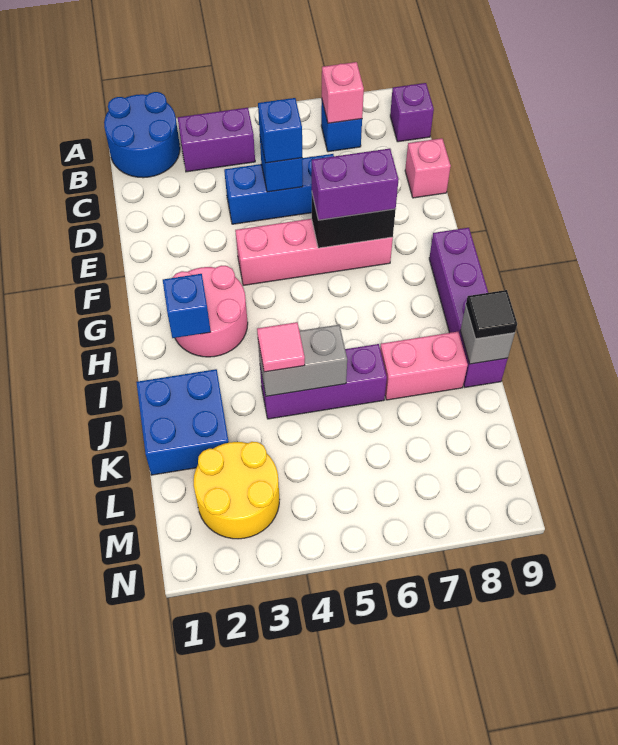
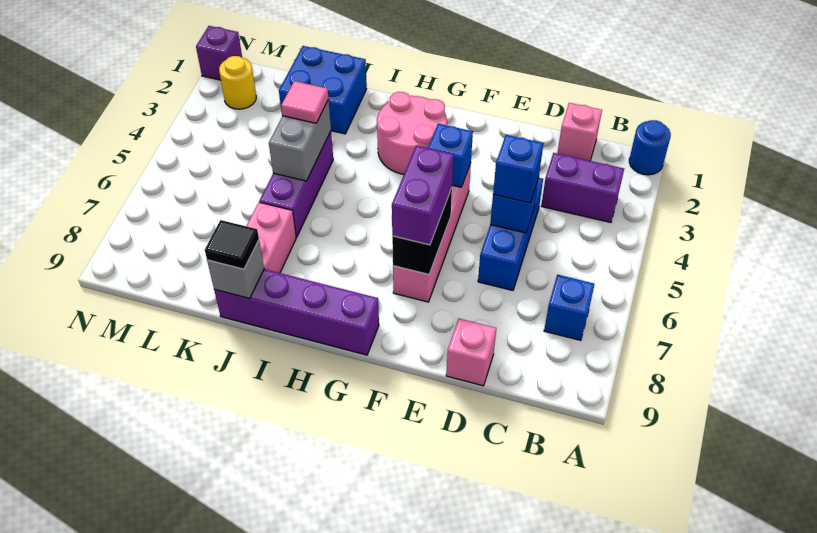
blue round brick A1:B2 level 1 -> blue round brick A1 level 1
purple brick B3:B4 level 1 -> purple brick B3:C3 level 1
pink brick B7 level 2 -> pink brick C1 level 1
purple brick B9 level 1 -> purple brick N1 level 1
blue brick H2 level 2 -> blue brick F4 level 2
yellow round brick L2:M3 level 1 -> yellow round brick M2 level 1

